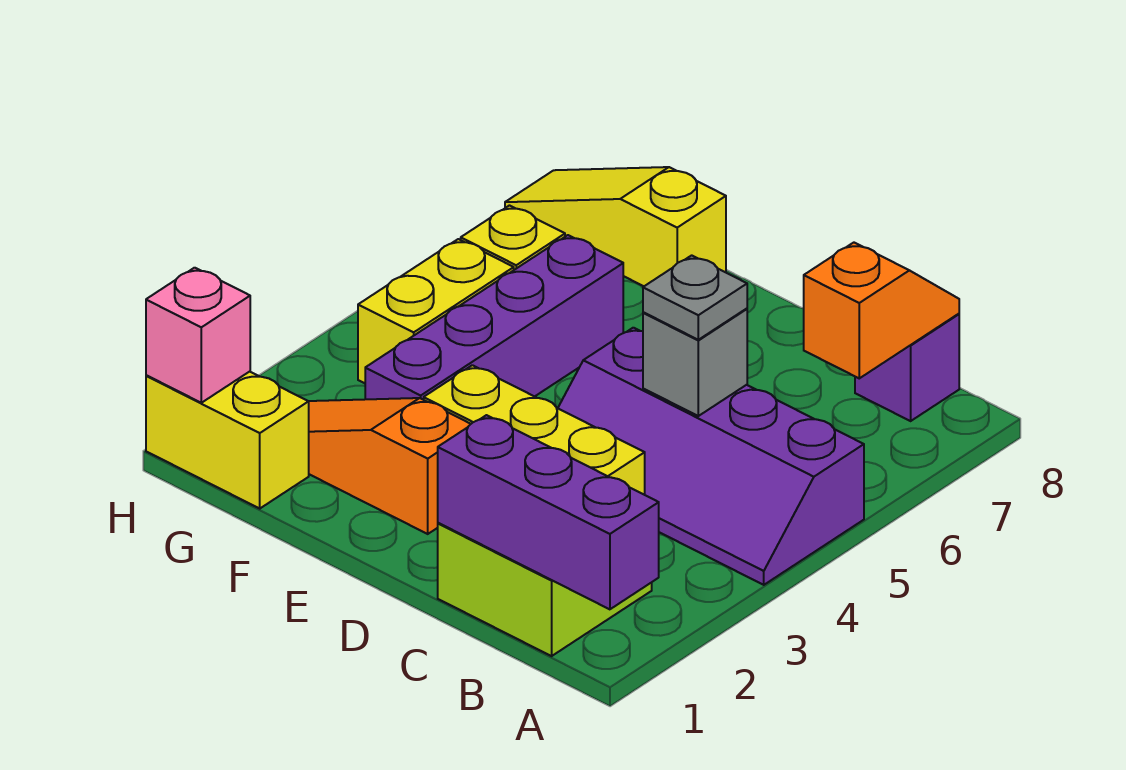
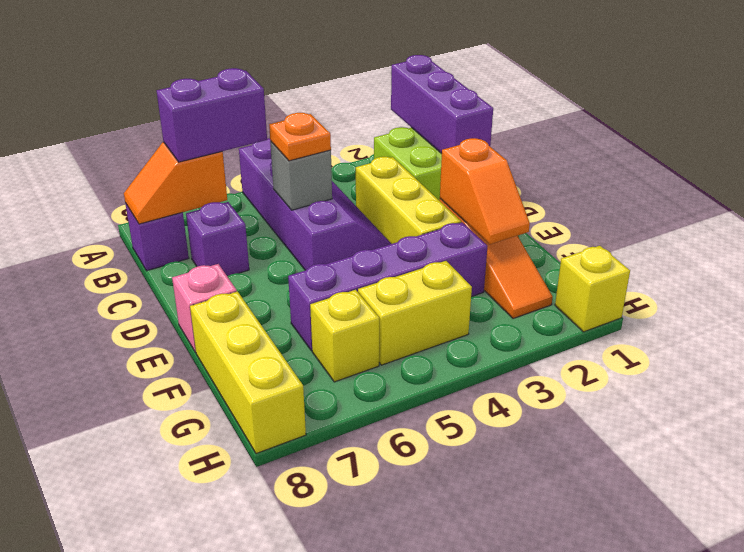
none -> purple brick B6:B7 level 3
grey plate C5 level 3 -> orange plate C5 level 3
none -> purple brick C7 level 1
none -> orange slope E2:F2 level 2 top E
yellow slope F8:H8 level 1 top F -> yellow brick F8:H8 level 1
yellow brick G1:H1 level 1 -> yellow brick H1 level 1
pink brick H1 level 2 -> pink brick E8 level 1

